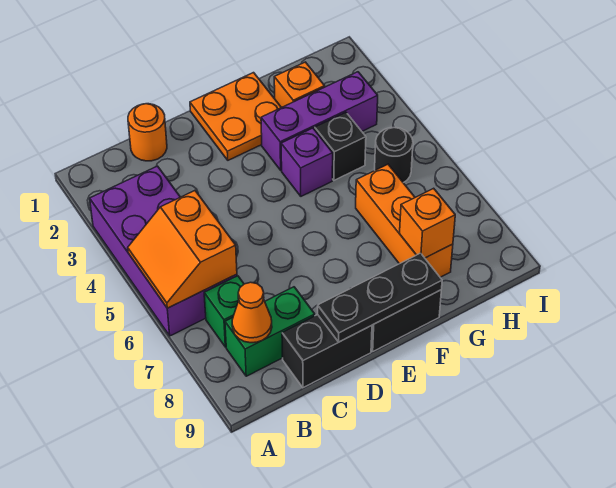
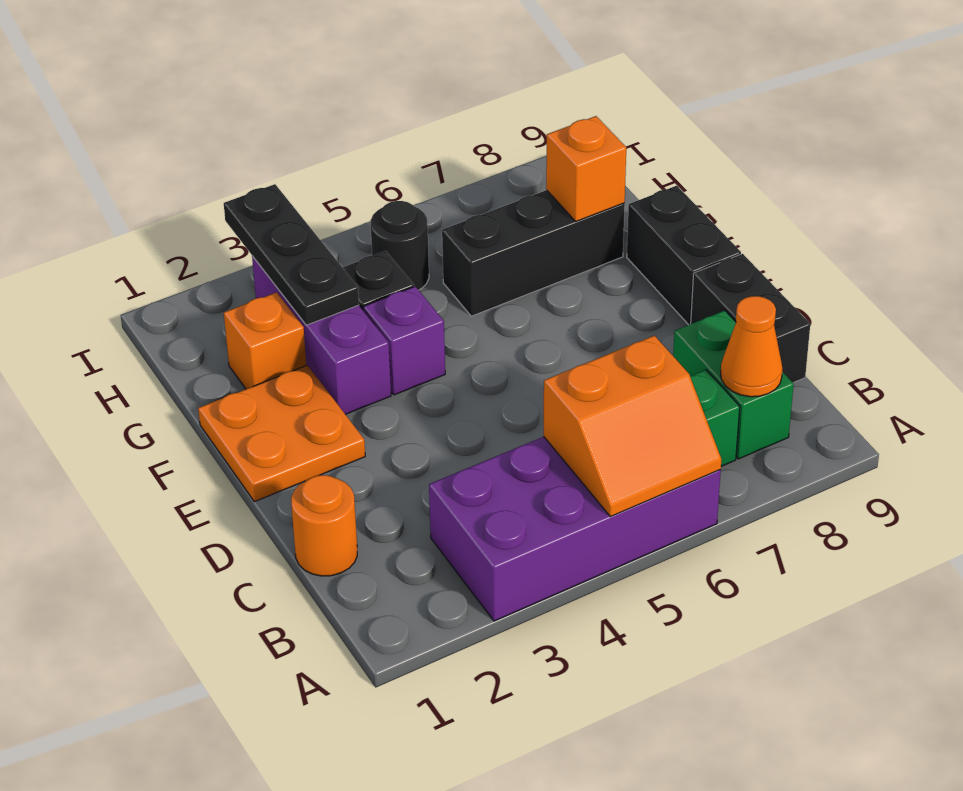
black plate D9:F9 level 2 -> black plate G3:I3 level 2
orange brick G6:G8 level 1 -> black brick G6:G8 level 1

